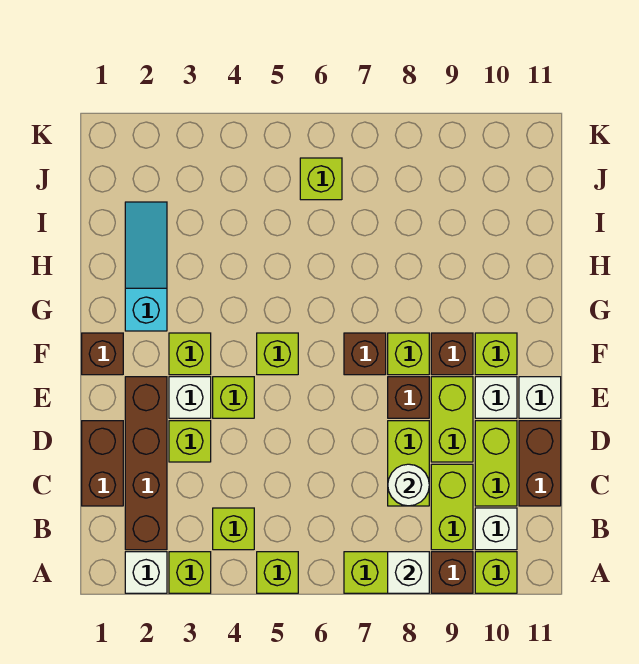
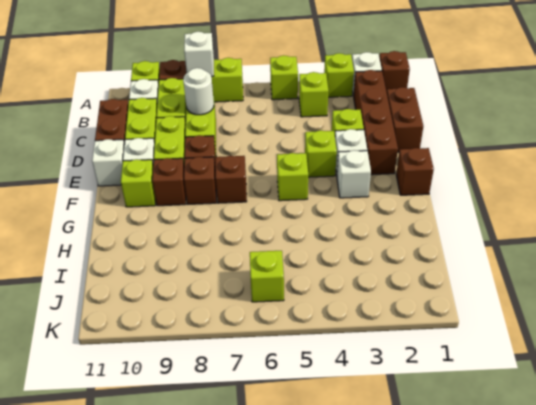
none -> brown brick A1 level 1
lime brick F3 level 1 -> white brick F3 level 1
lime brick F8 level 1 -> brown brick F8 level 1
cyan slope G2:I2 level 1 top G -> none

